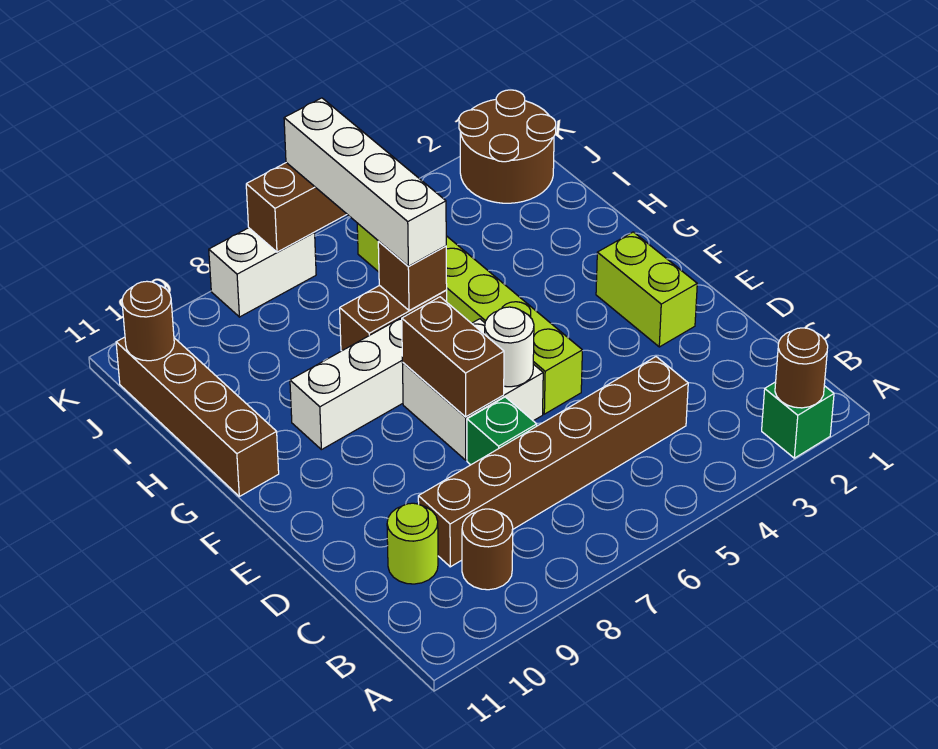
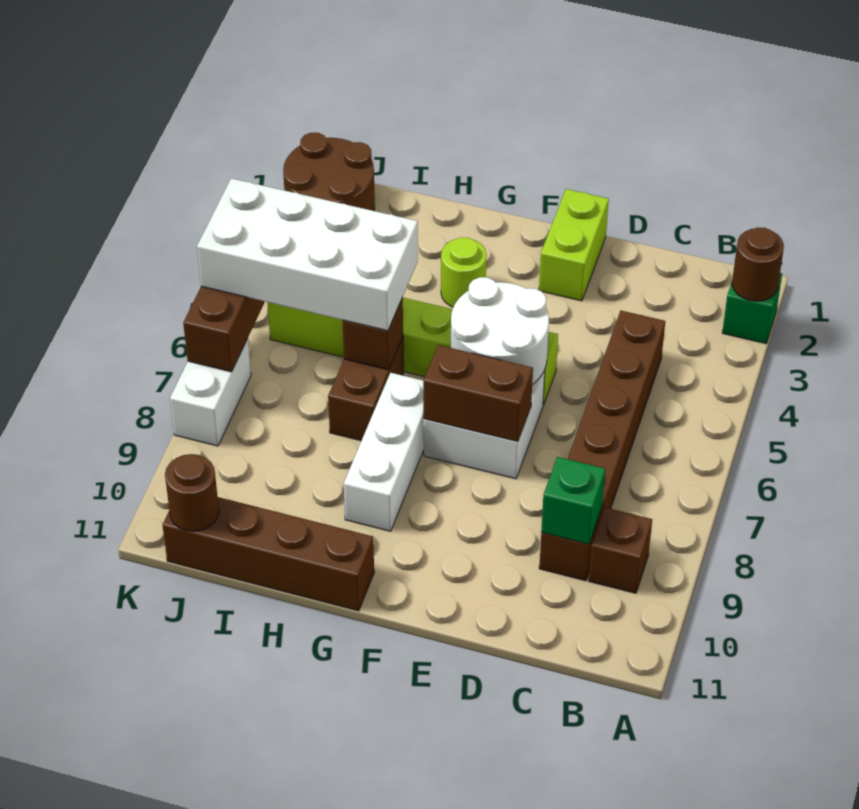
brown round brick B9 level 1 -> brown brick B9 level 1
lime round brick C10 level 1 -> lime round brick G3 level 1
green brick D7 level 1 -> green brick C9 level 2
lime brick E2:F2 level 1 -> lime brick E1:E2 level 1
white round brick E6 level 2 -> white round brick E5:F6 level 2
white brick H6:K6 level 3 -> white brick H5:K6 level 3

